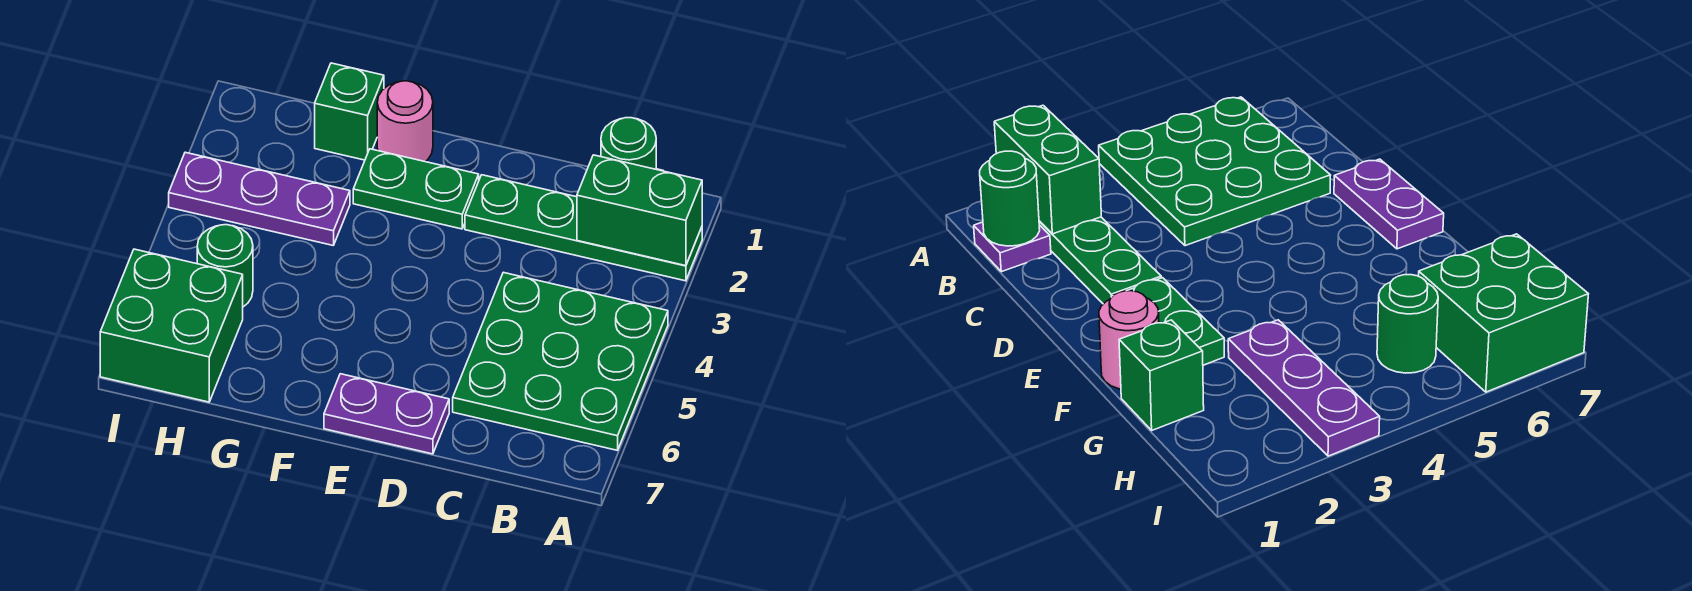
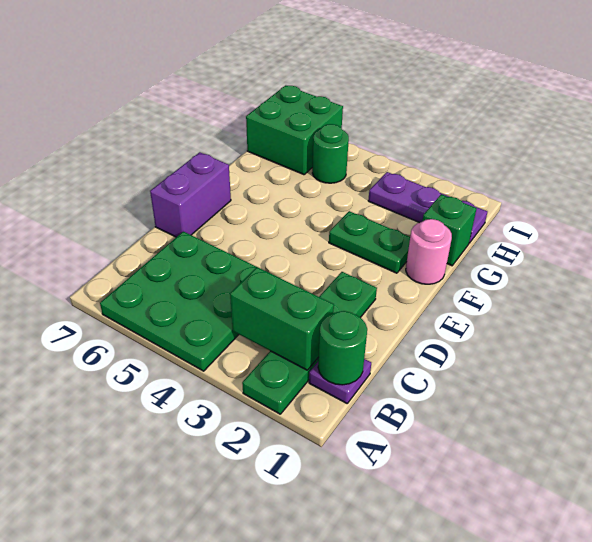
green brick A2:B2 level 2 -> green brick B2:B3 level 2
purple plate D7:E7 level 1 -> purple brick D7:E7 level 1
green plate E2:F2 level 1 -> green plate F2:F3 level 1
purple plate G3:I3 level 1 -> purple plate H1:H3 level 1

